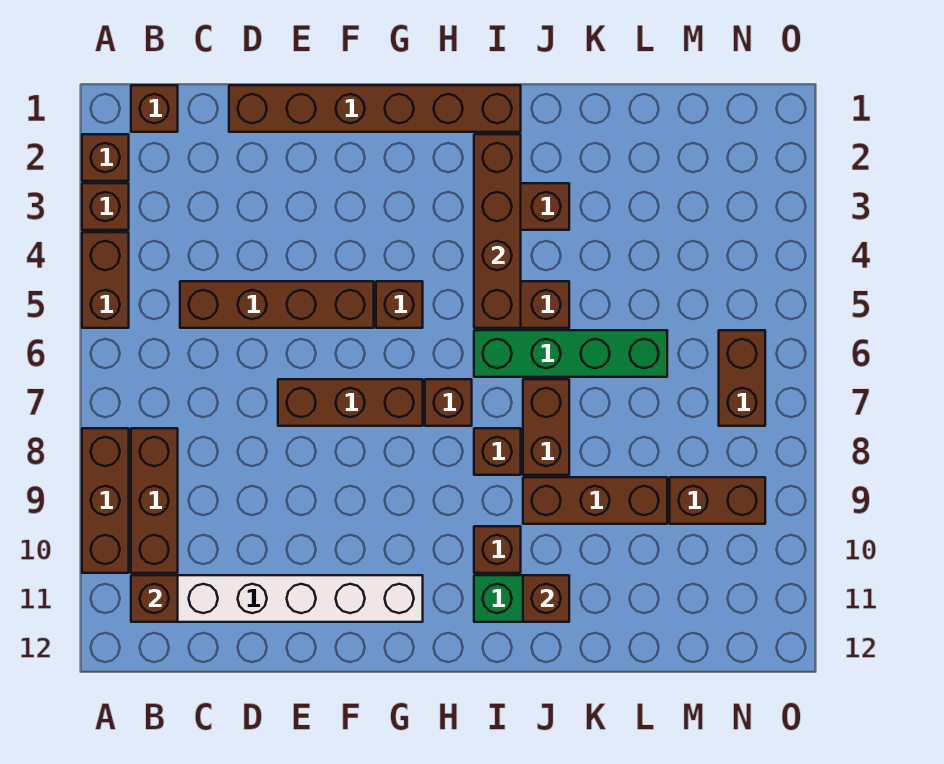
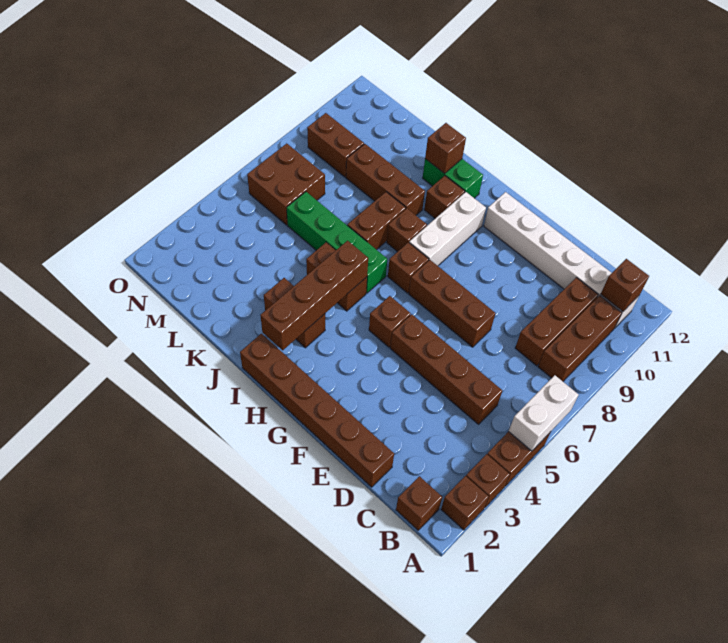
none -> white brick A5:A6 level 2
brown brick A8:A10 level 1 -> brown brick C8:C10 level 1
none -> white brick H8:H10 level 1
brown brick N6:N7 level 1 -> brown brick M6:N7 level 1

